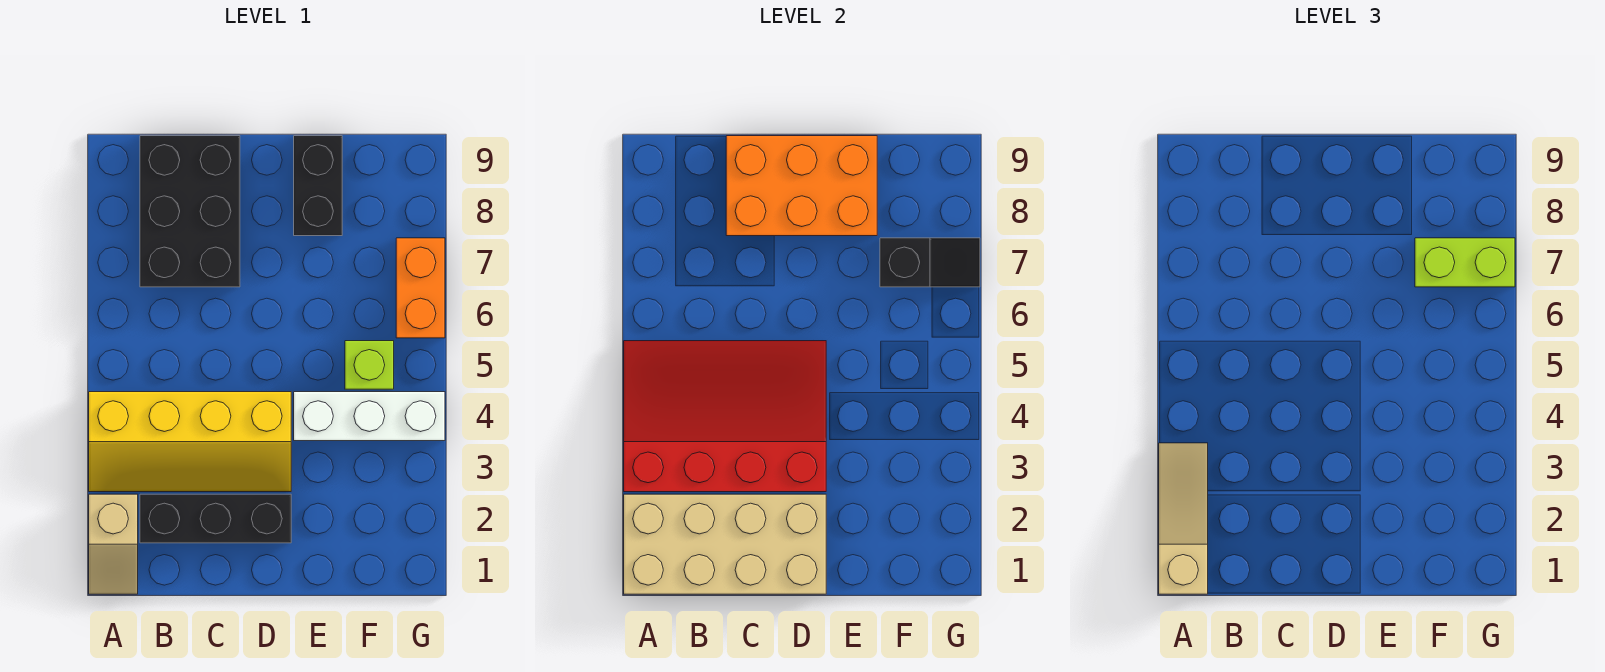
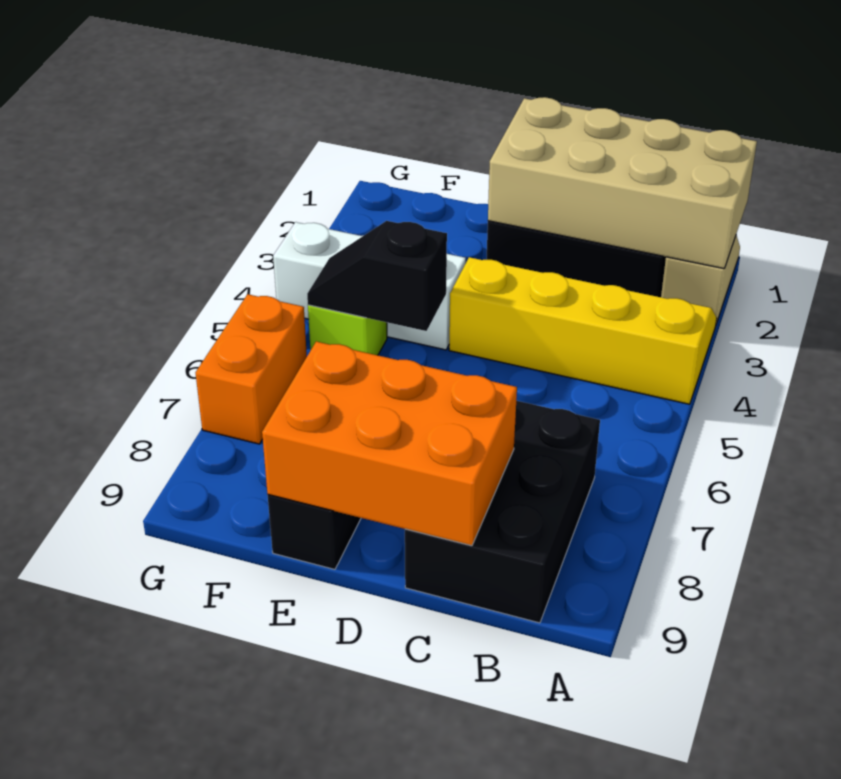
tan slope A1:A3 level 3 top 1 -> none
red slope A3:D5 level 2 top 3 -> none
black slope F7:G7 level 2 top F -> black slope E5:F5 level 2 top E
lime brick F7:G7 level 3 -> none

